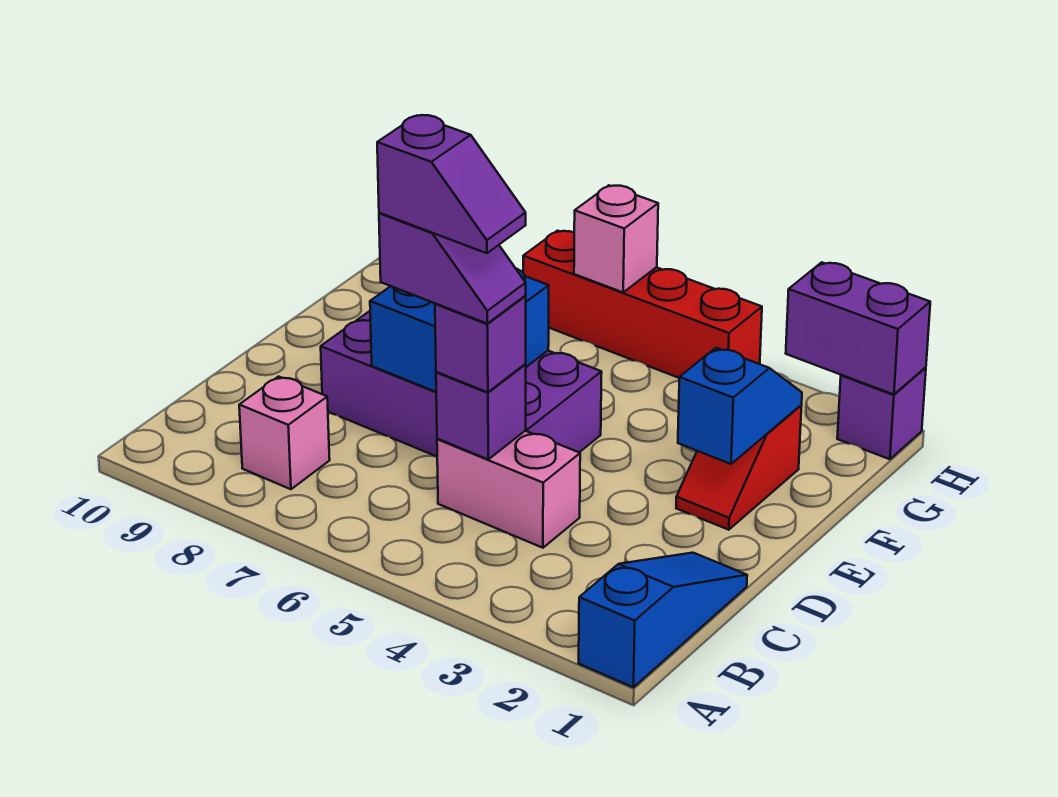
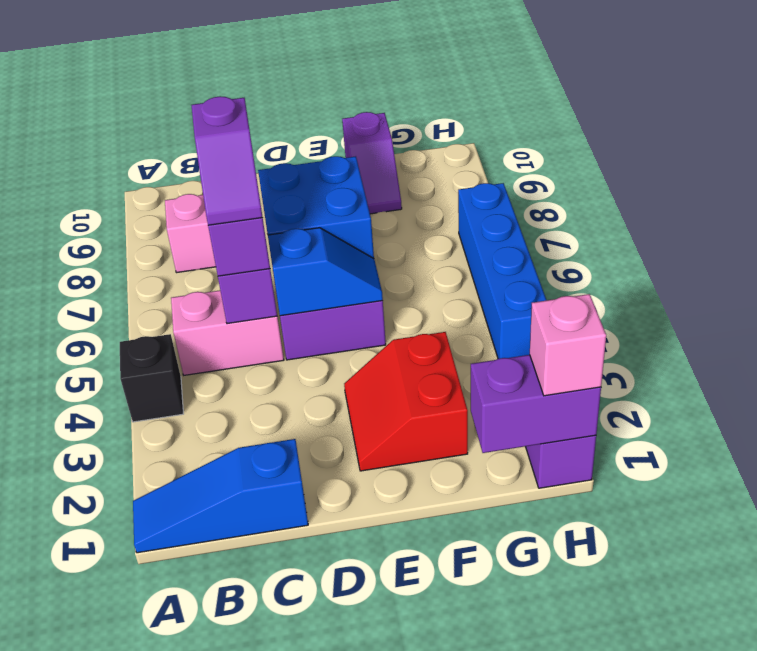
blue slope A1:C1 level 1 top A -> blue slope A1:C1 level 1 top C
none -> black brick A4 level 1
pink brick C4:C5 level 1 -> pink brick B5:C5 level 1
purple slope C5:C6 level 5 top 6 -> purple slope F9:F10 level 1 top 10
red slope E2:F2 level 1 top F -> red slope E2:F3 level 1 top F
blue slope E2:F2 level 2 top E -> blue slope D5:E5 level 2 top D
purple brick H1:H2 level 2 -> purple brick G1:H1 level 2
red brick H4:H7 level 1 -> blue brick H4:H7 level 1
pink brick H6 level 2 -> pink brick H1 level 3

